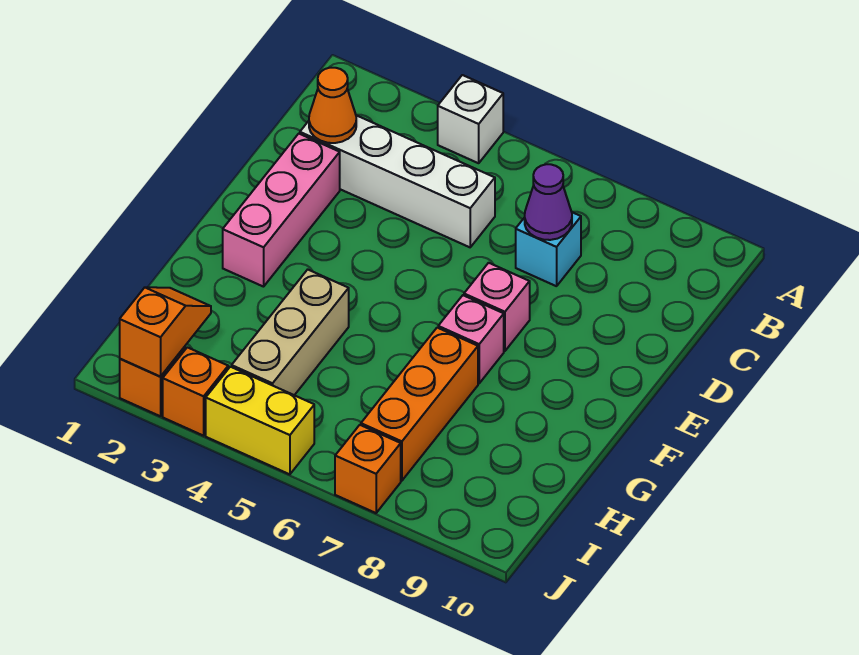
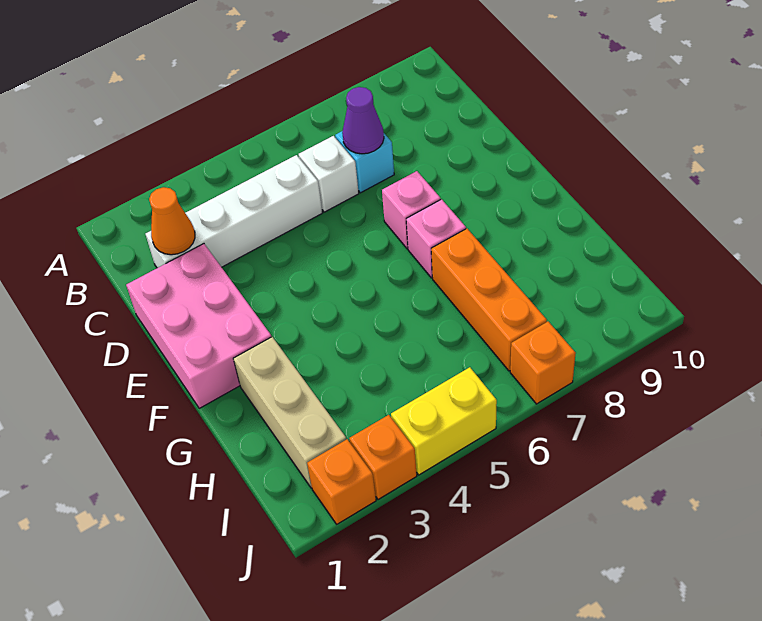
white brick A4 level 1 -> white brick C6 level 1
pink brick D2:F2 level 1 -> pink brick D1:F2 level 1
tan brick G4:I4 level 1 -> tan brick G2:I2 level 1
orange slope I2:J2 level 2 top J -> none

